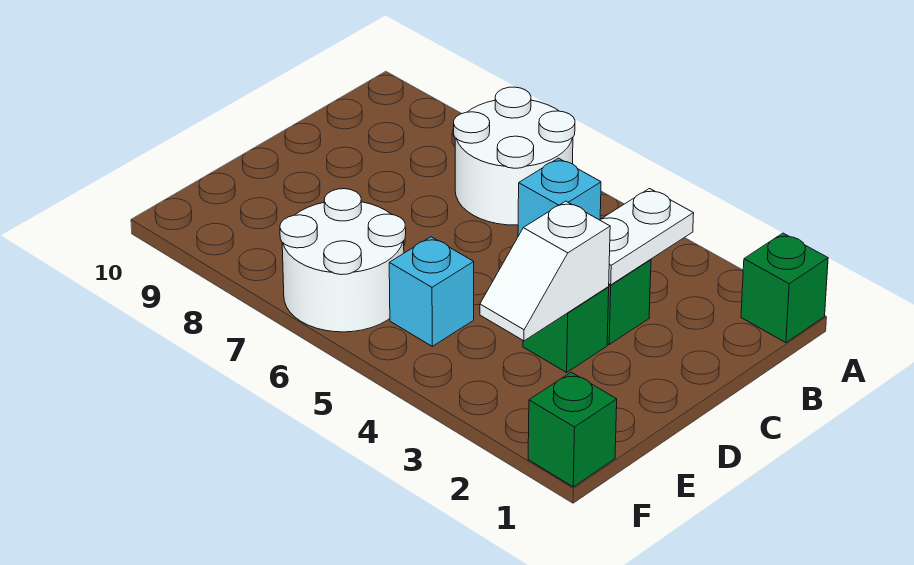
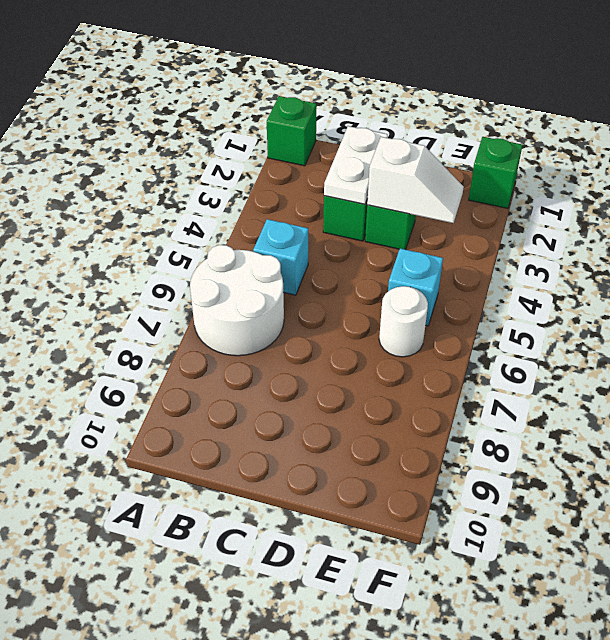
white plate B3:C3 level 2 -> white plate C2:C3 level 2
white round brick E6:F7 level 1 -> white round brick E6 level 1

